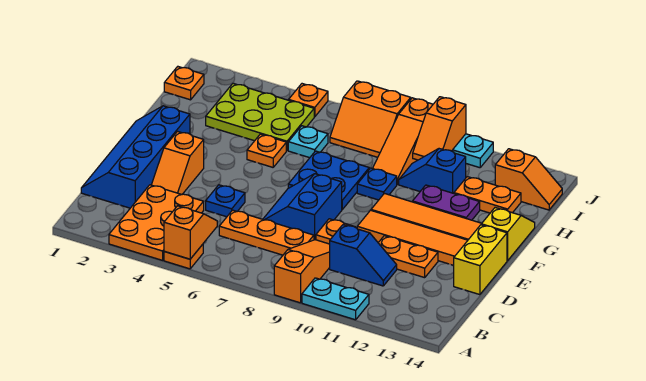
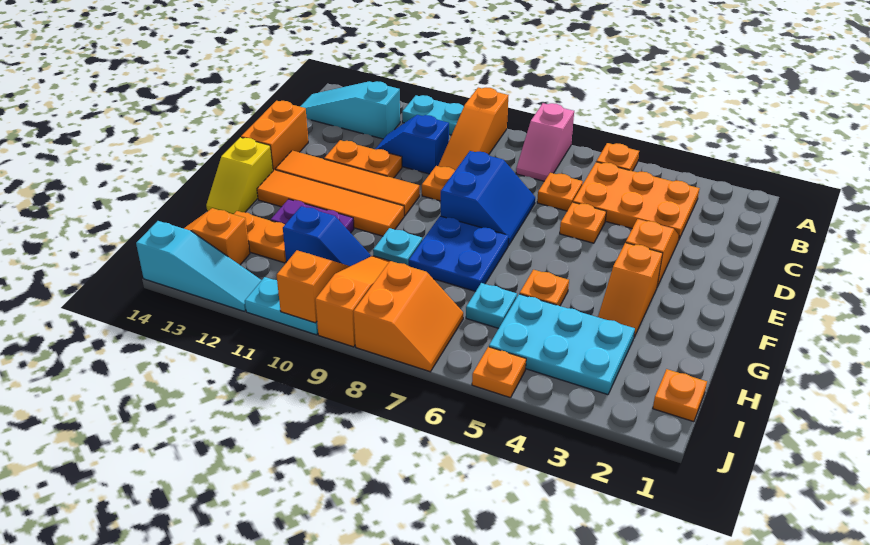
orange plate A3:C4 level 1 -> orange plate B3:C5 level 1
orange slope A5:B5 level 2 top A -> orange slope F3:G3 level 1 top F
none -> pink slope A7:B7 level 1 top A
none -> cyan slope B12:B14 level 1 top 12
blue slope C1:F2 level 1 top 2 -> none
orange plate C6:C8 level 1 -> orange plate C6 level 1
blue plate D5 level 1 -> orange plate D5 level 1
yellow brick D14:E14 level 1 -> orange brick D14:E14 level 1
blue plate G9 level 1 -> cyan plate G9 level 1
lime plate H3:I5 level 1 -> cyan plate H3:I5 level 1
orange slope I7:J8 level 1 top J -> orange slope I7:J8 level 1 top 8
none -> cyan slope J12:J14 level 1 top 14

